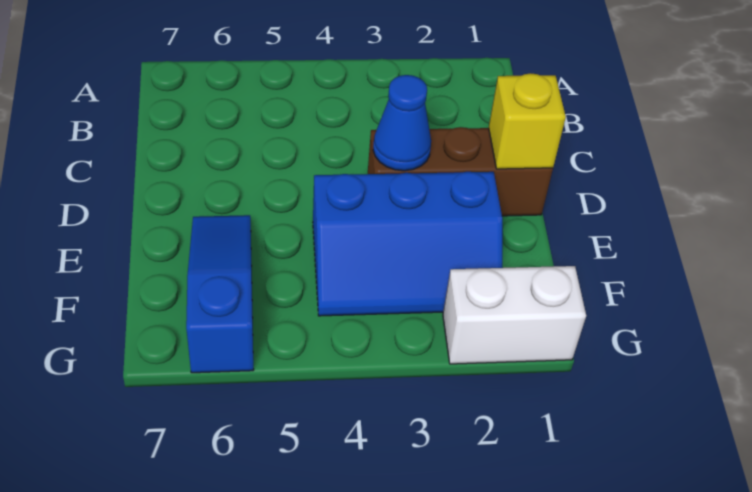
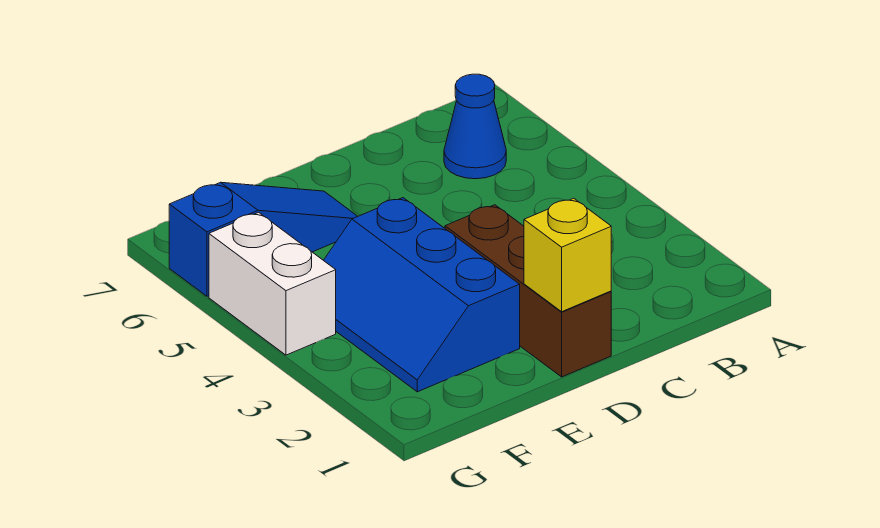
blue cone D3 level 2 -> blue cone B6 level 1
white brick G1:G2 level 1 -> white brick G4:G5 level 1

